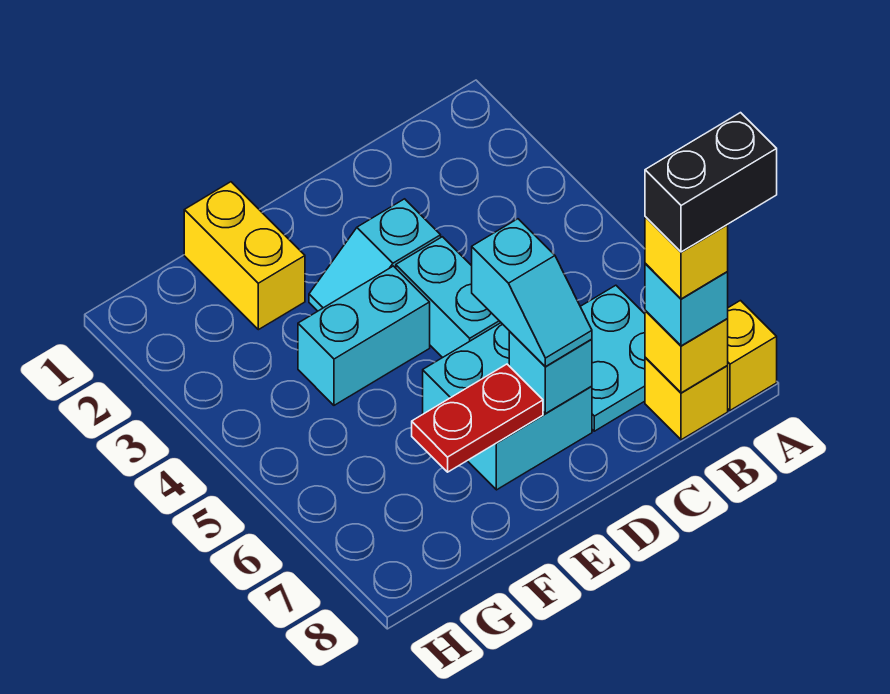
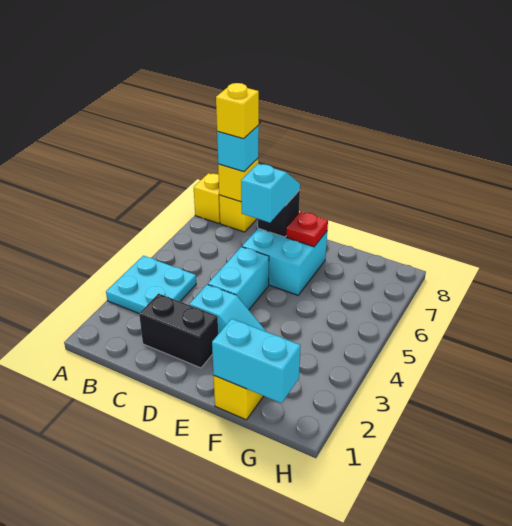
black brick A8:B8 level 5 -> black brick C2:D2 level 1
cyan plate B6:C7 level 1 -> cyan plate A3:B4 level 1
cyan brick D7 level 2 -> black brick D7 level 2
cyan brick E4:F4 level 1 -> cyan brick F1:G1 level 2
red plate E7:F7 level 2 -> red plate E7 level 2

